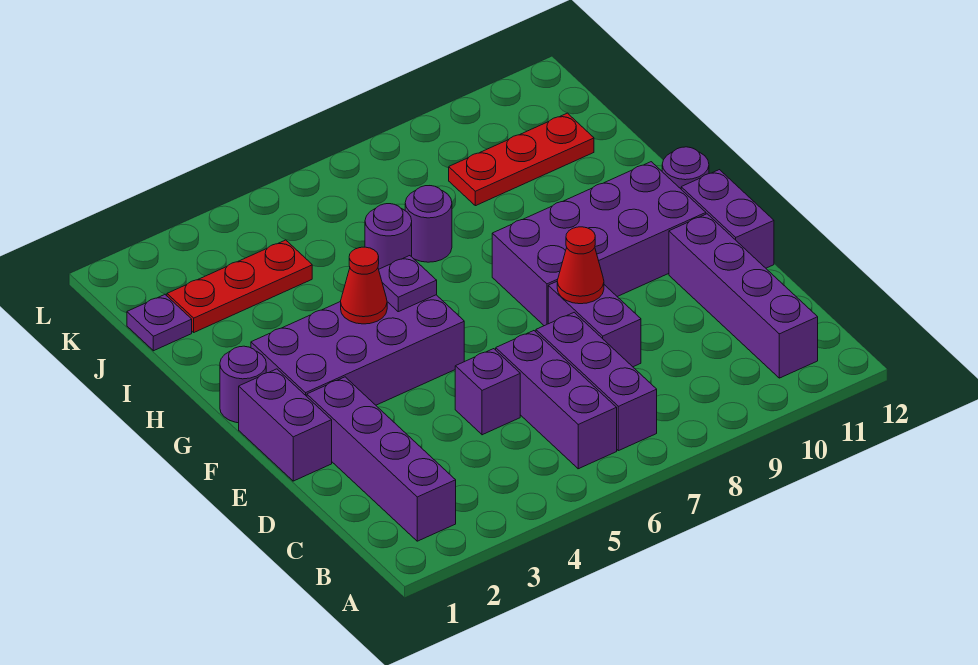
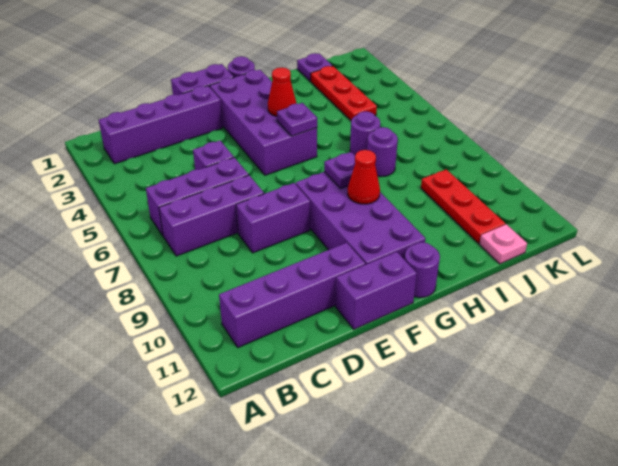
red cone E8 level 2 -> red cone G9 level 2
none -> purple plate G8 level 2
none -> pink plate J12 level 1

